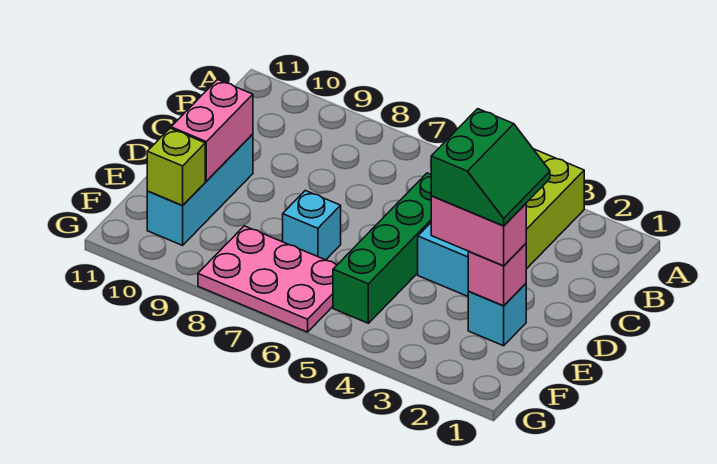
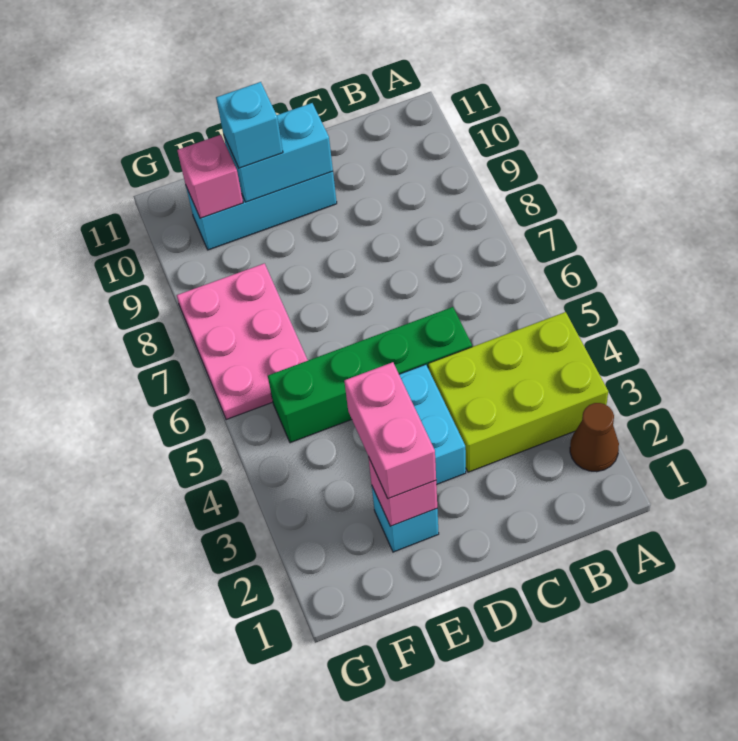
none -> brown cone A2 level 1
green slope D2:E3 level 4 top 3 -> none
pink brick D10:E10 level 2 -> cyan brick D10:E10 level 2
cyan brick E7 level 1 -> cyan brick E10 level 3
lime brick F10 level 2 -> pink brick F10 level 2

